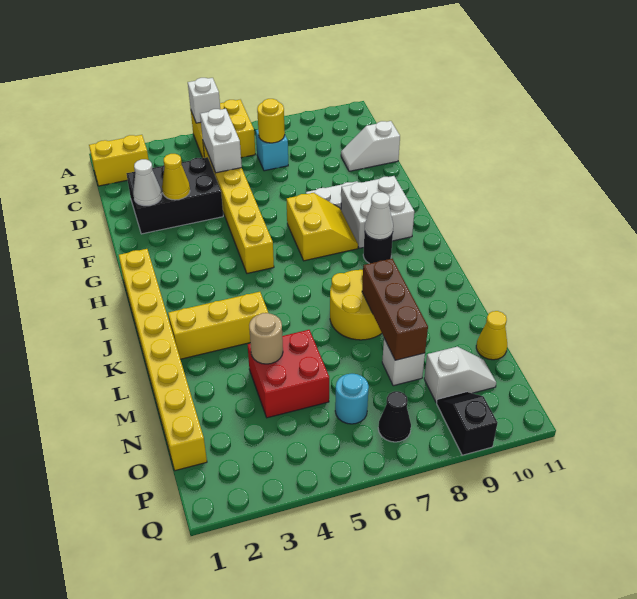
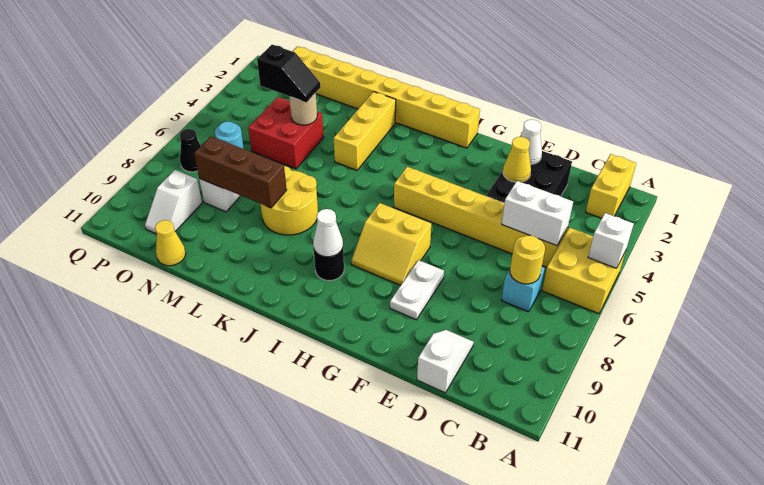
white brick G9:H10 level 1 -> none
black slope P9:Q9 level 1 top Q -> black slope M4:N4 level 3 top N

